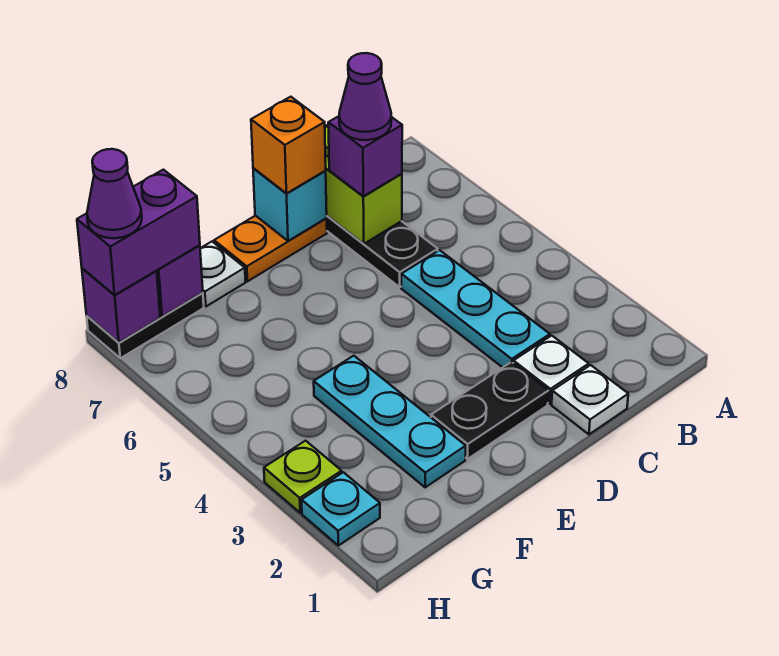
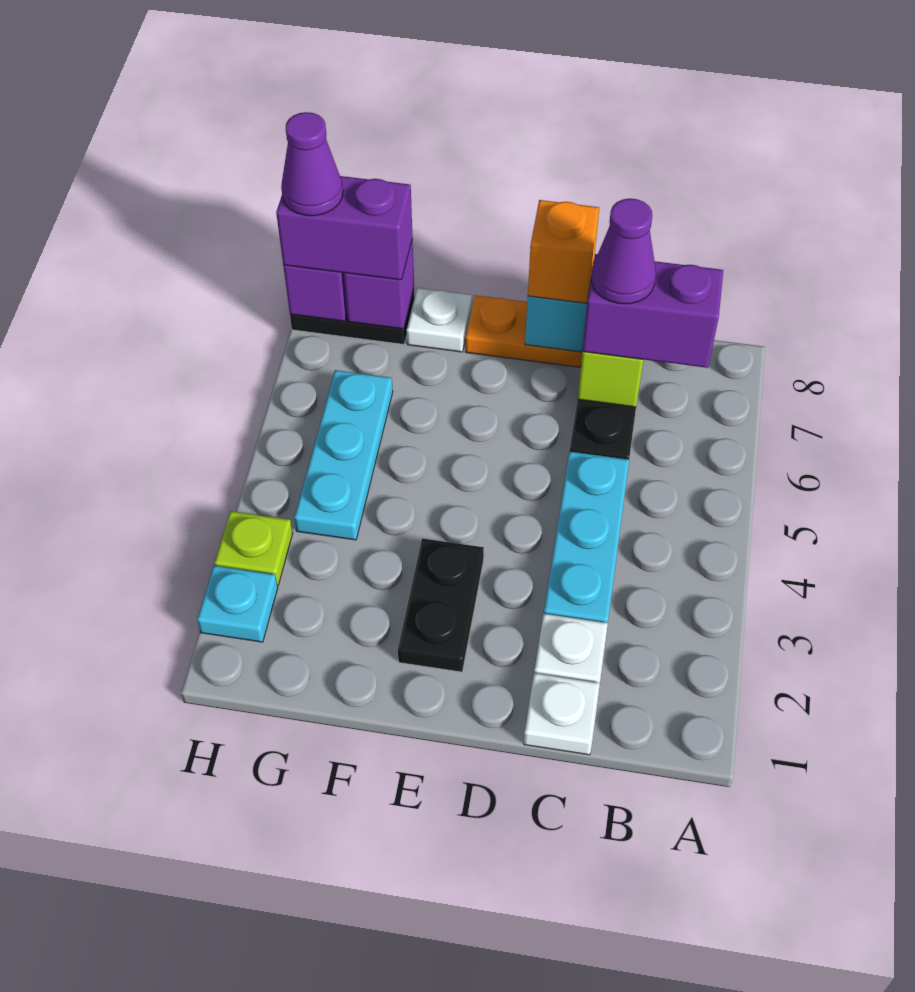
purple brick C7 level 3 -> purple brick B7:C7 level 3
black plate D2:E2 level 1 -> black plate E2:E3 level 1
cyan plate F2:F4 level 1 -> cyan plate G4:G6 level 1

